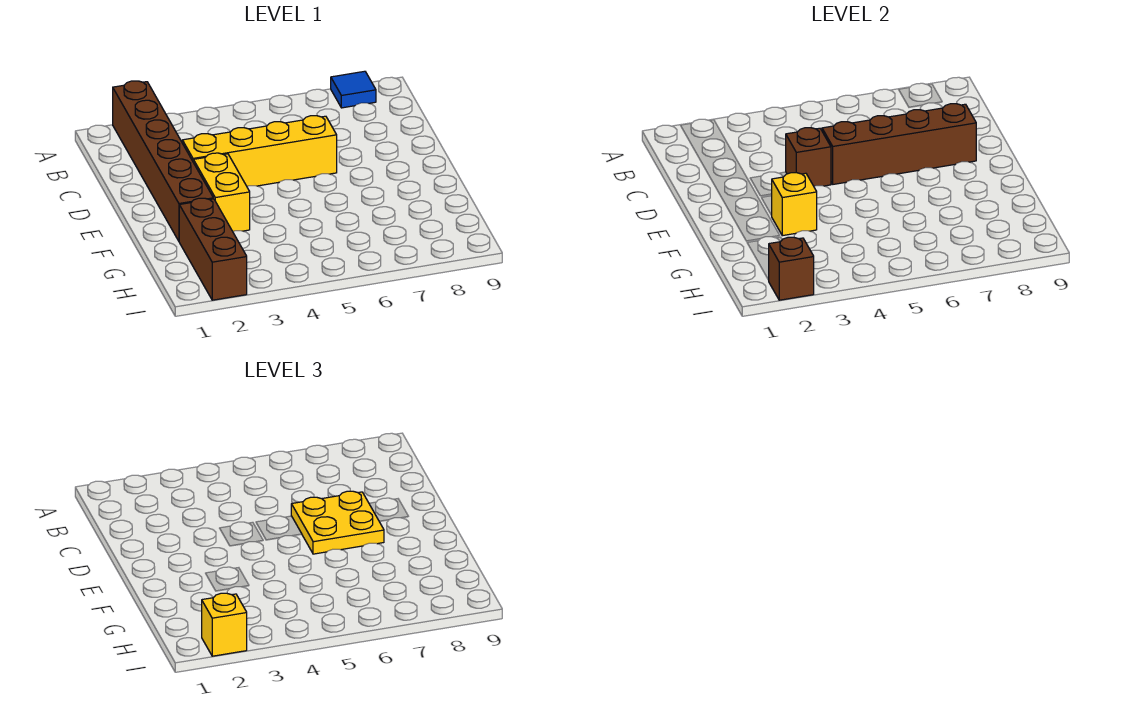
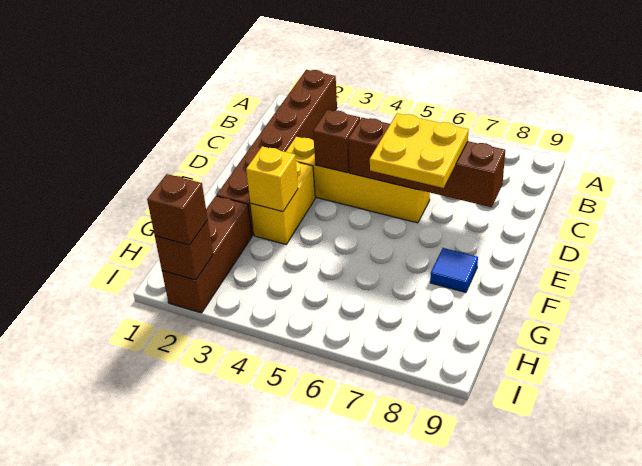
blue tile A8 level 1 -> blue tile F8 level 1
yellow brick I2 level 3 -> brown brick I2 level 3

